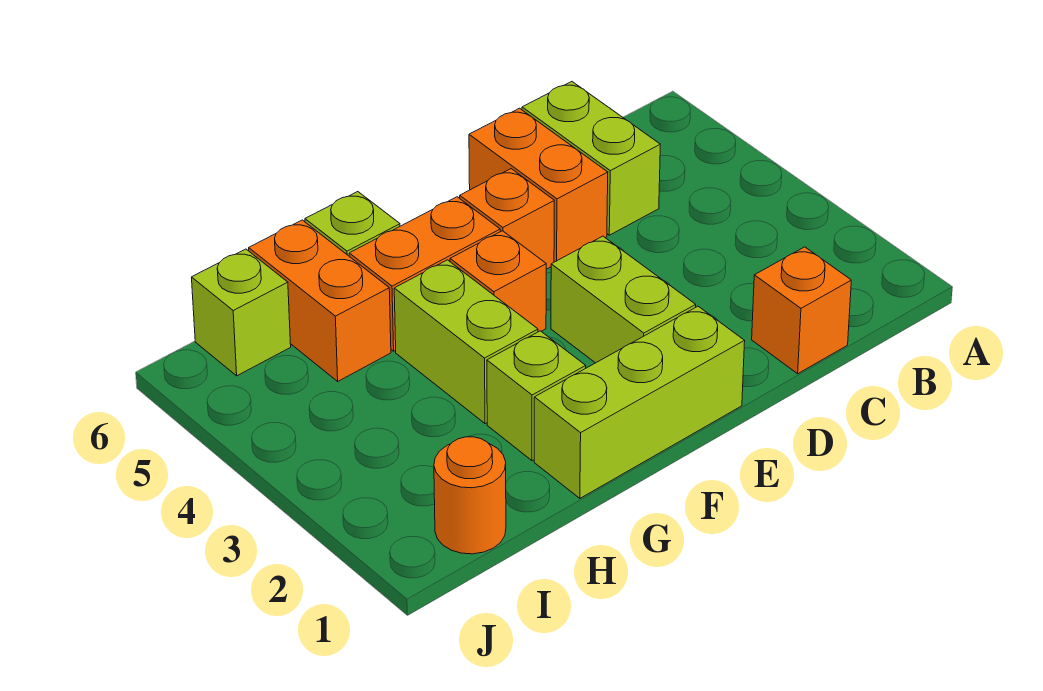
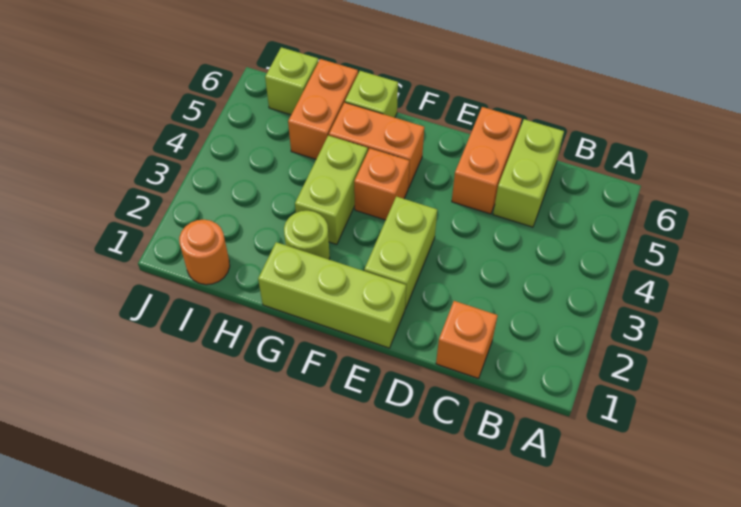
orange brick E5 level 1 -> none
lime brick G2 level 1 -> lime round brick G2 level 1

